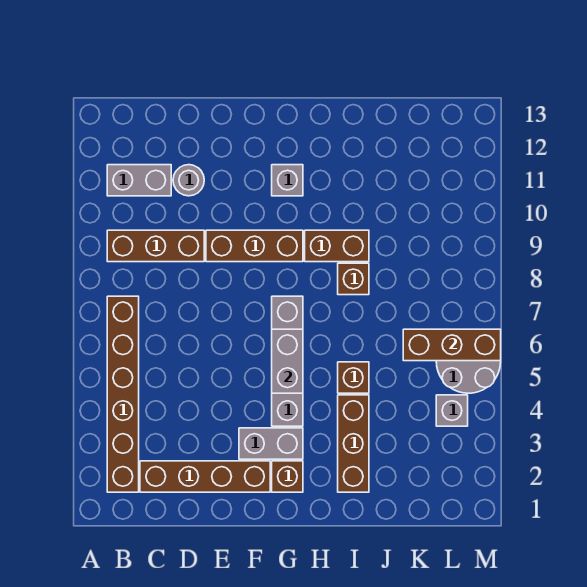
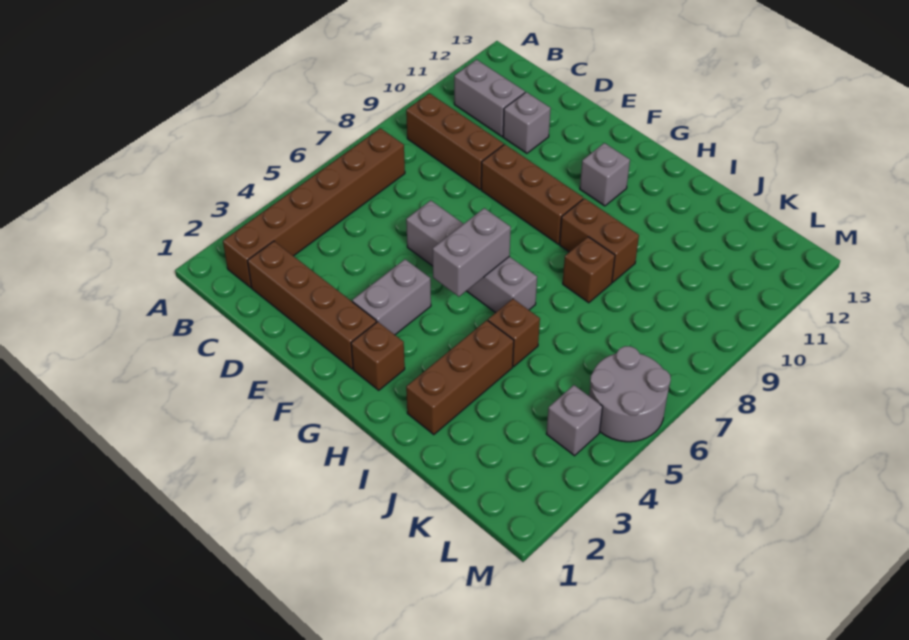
grey round brick D11 level 1 -> grey brick D11 level 1
grey brick F3:G3 level 1 -> grey brick F3:F4 level 1
grey brick G4:G7 level 1 -> grey brick E6:H6 level 1
brown brick K6:M6 level 2 -> none

